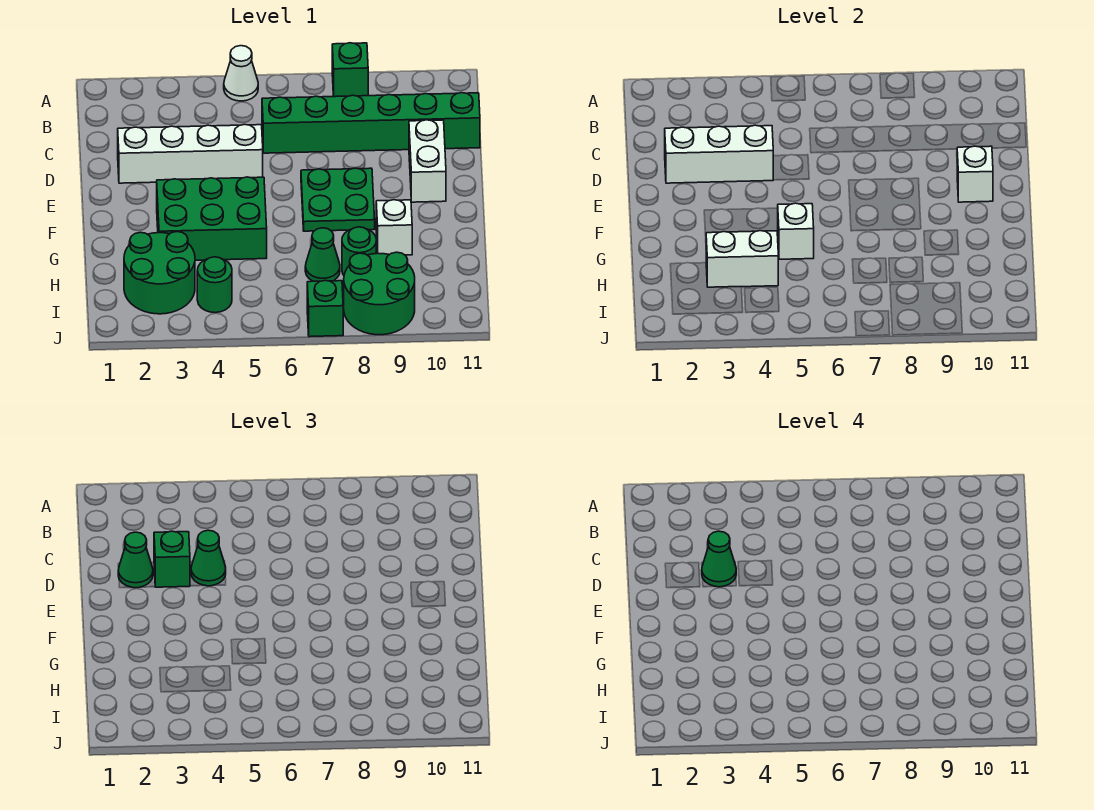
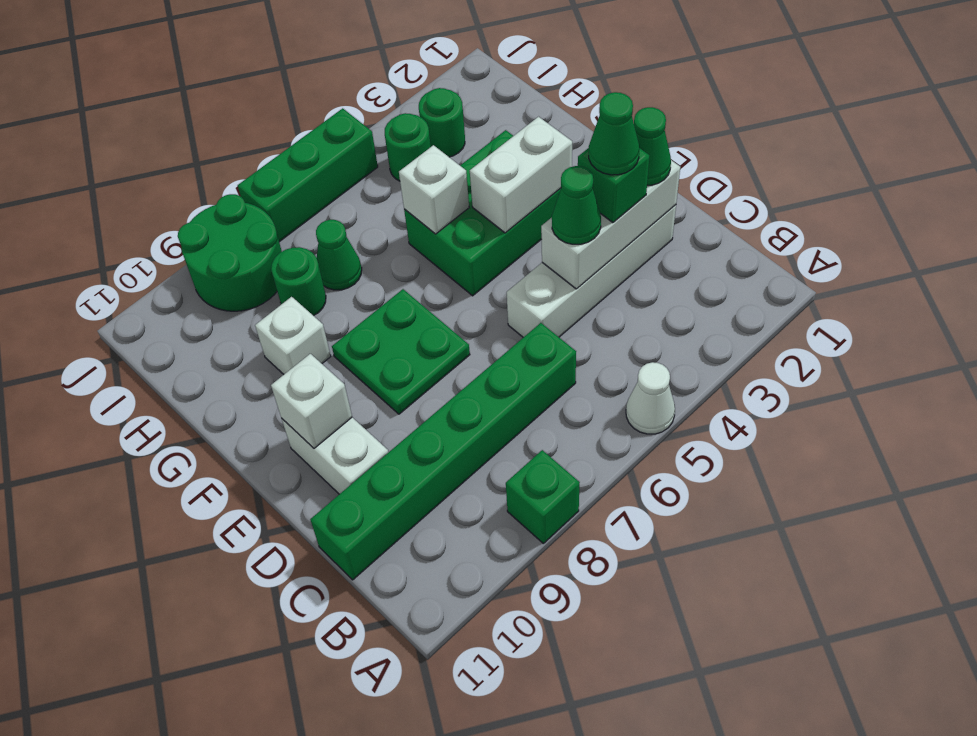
green round brick H2:I3 level 1 -> green round brick I3 level 1
white brick H3:H4 level 2 -> white brick F3:F4 level 2
green brick J7 level 1 -> green brick J5:J7 level 1

